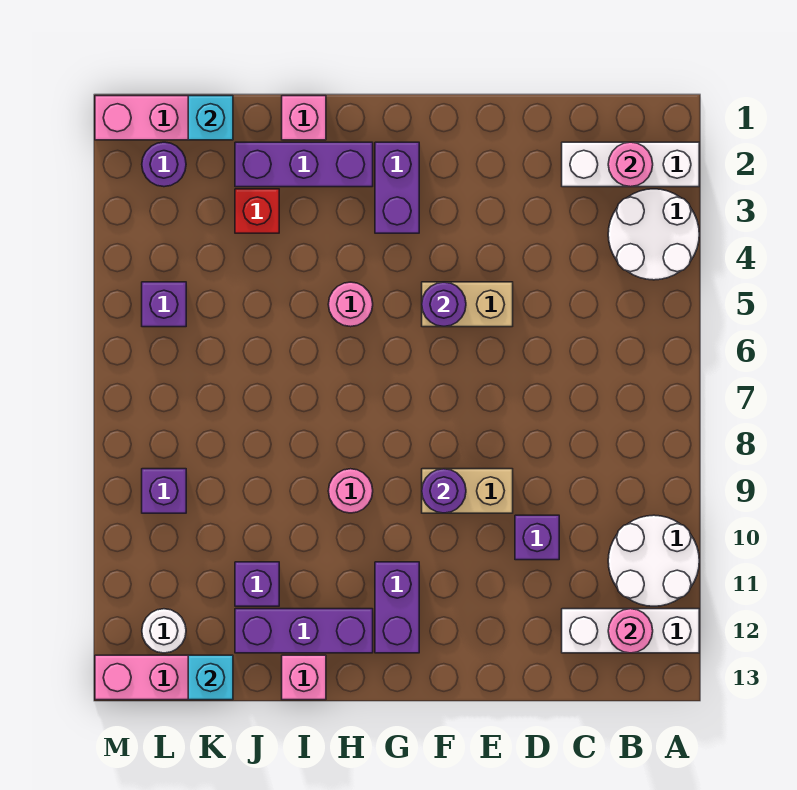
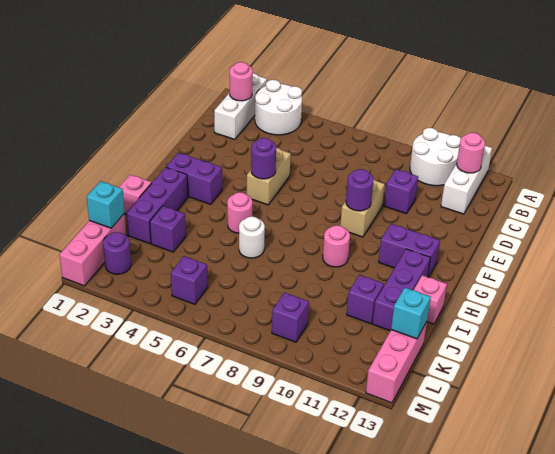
red brick J3 level 1 -> purple brick J3 level 1
white round brick L12 level 1 -> white round brick I6 level 1

